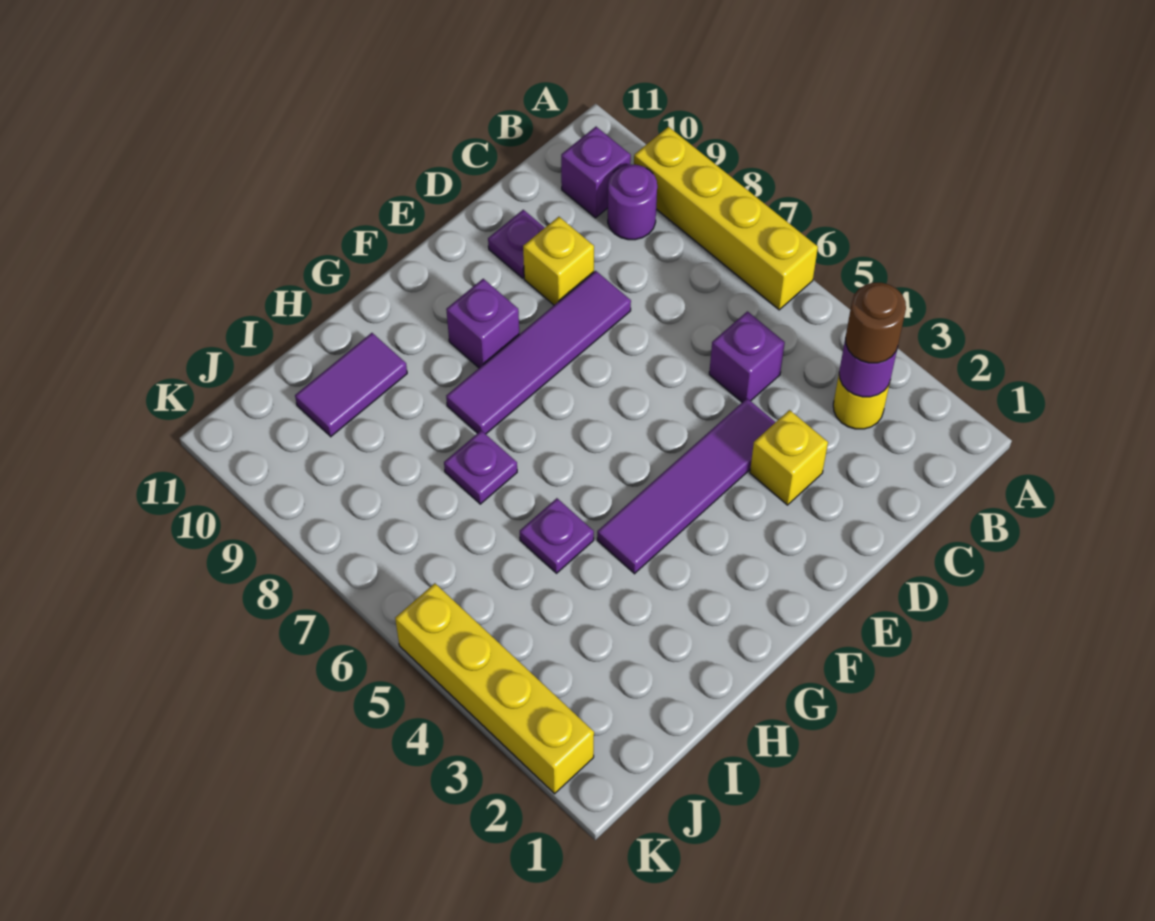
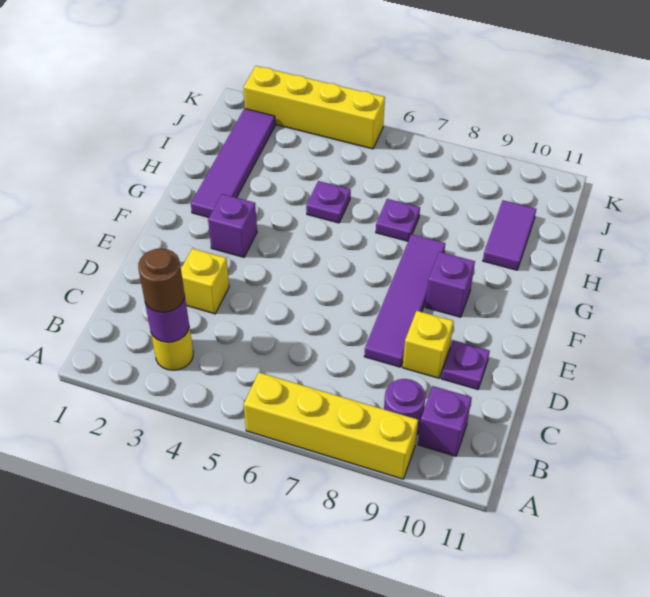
purple brick C5 level 1 -> purple brick F3 level 1
purple tile D4:G4 level 1 -> purple tile G2:J2 level 1

